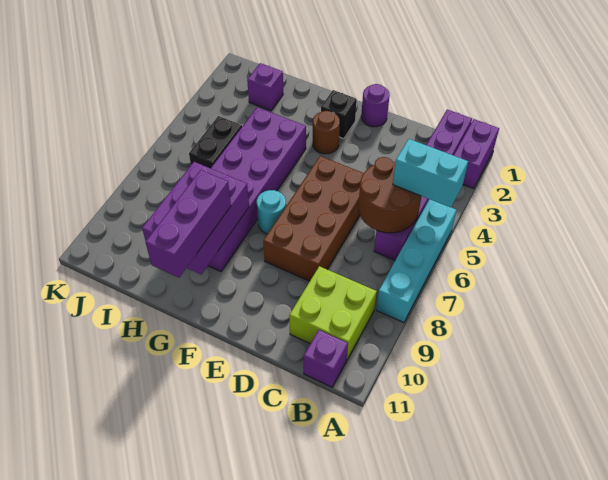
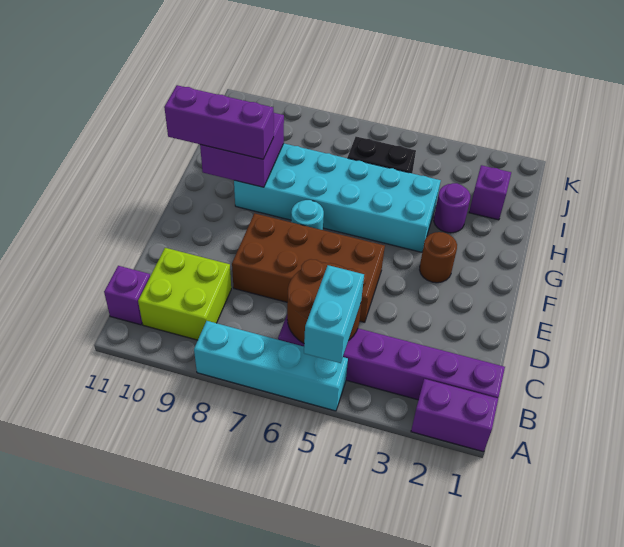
purple round brick E1 level 1 -> purple round brick H3 level 1
black brick F2 level 1 -> none
purple brick G4:H9 level 1 -> cyan brick G4:H9 level 1
purple brick G8:H10 level 2 -> purple brick G9:H10 level 2

